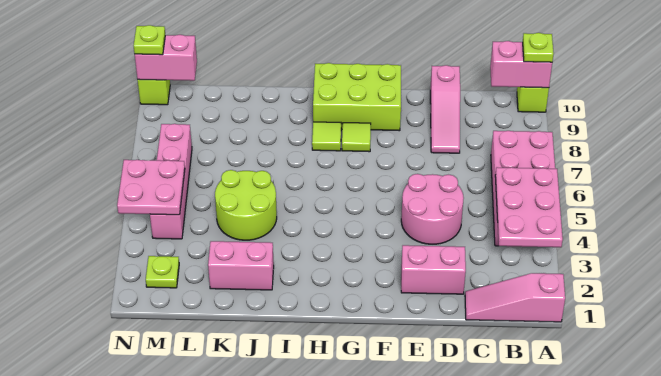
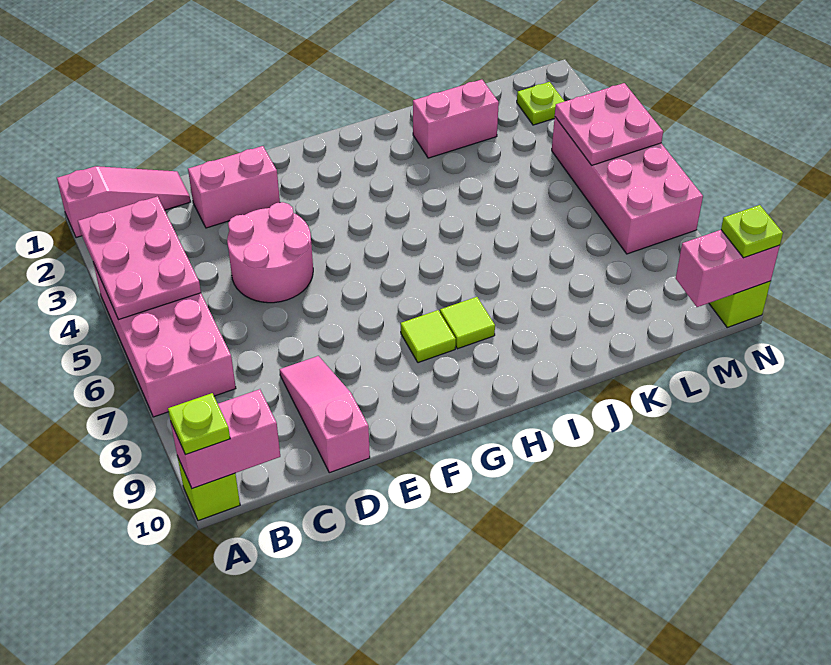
lime brick F9:H10 level 1 -> none
lime round brick J4:K5 level 1 -> none
pink brick M4:M7 level 1 -> pink brick M4:N7 level 1

